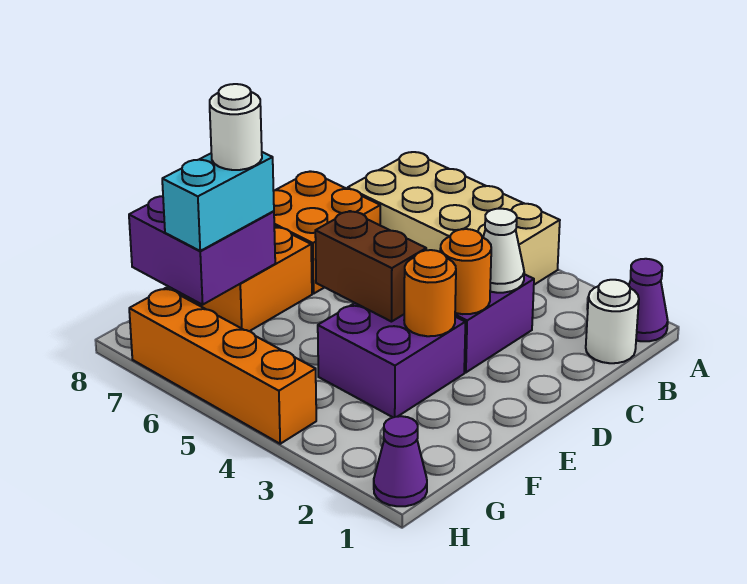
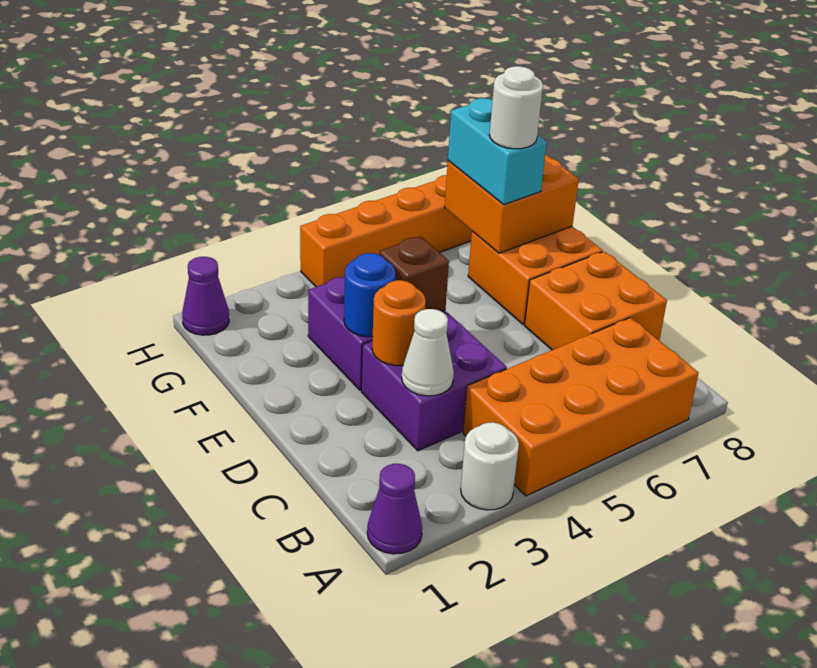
tan brick A4:B7 level 1 -> orange brick A4:B7 level 1
white round brick B1 level 1 -> white round brick A3 level 1
orange round brick E3 level 2 -> blue round brick E3 level 2
brown brick E4:E5 level 2 -> brown brick E4 level 2
purple brick F7:G8 level 2 -> orange brick F7:G8 level 2

